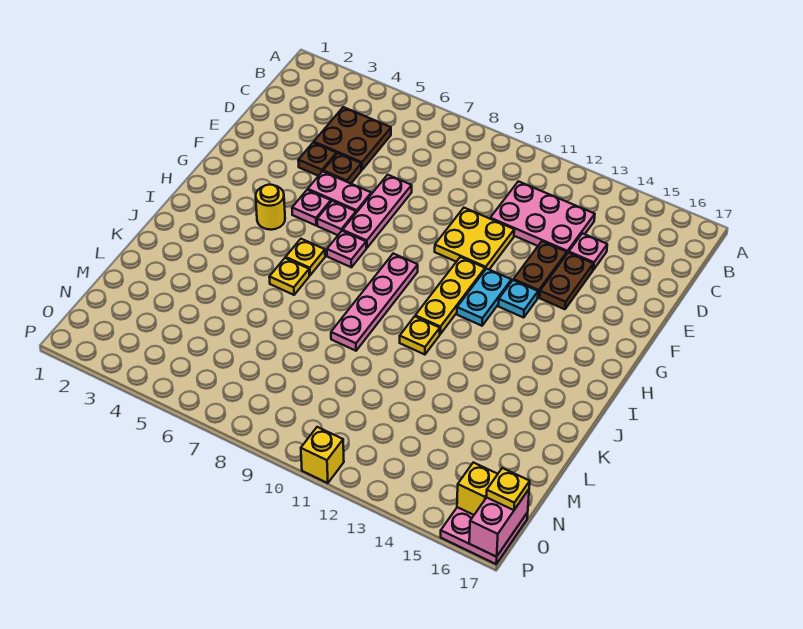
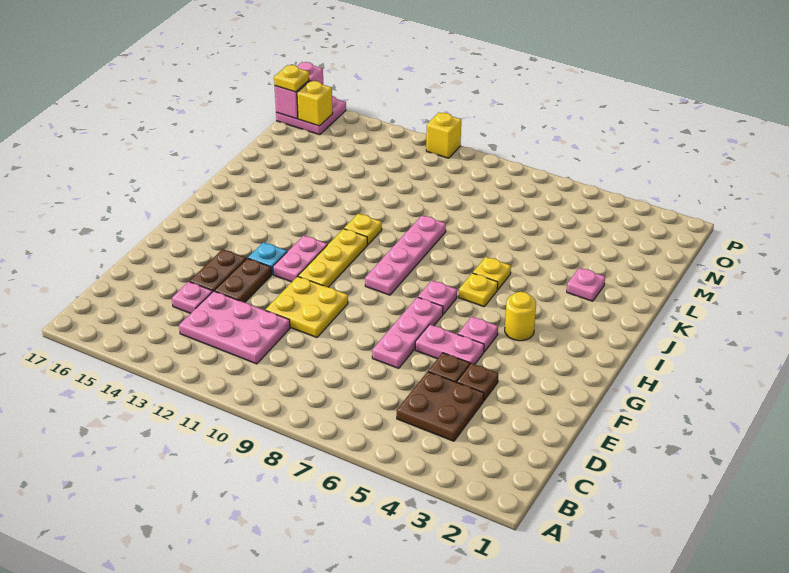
pink plate G6 level 1 -> pink plate K3 level 1
cyan plate G12:H12 level 1 -> pink plate G12:H12 level 1

